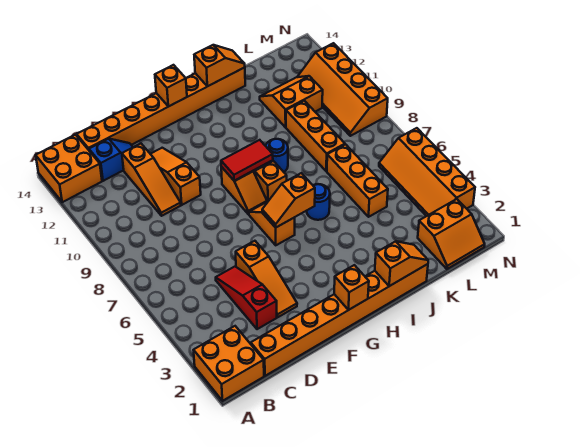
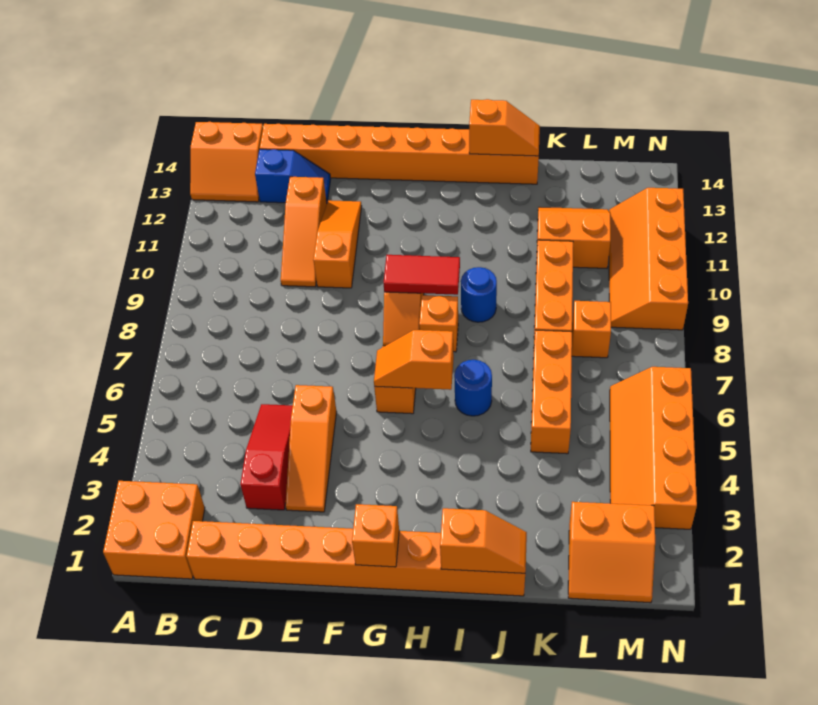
orange brick A13:B14 level 1 -> orange slope A13:B14 level 1 top 14
orange brick G14 level 2 -> orange brick L8 level 1

